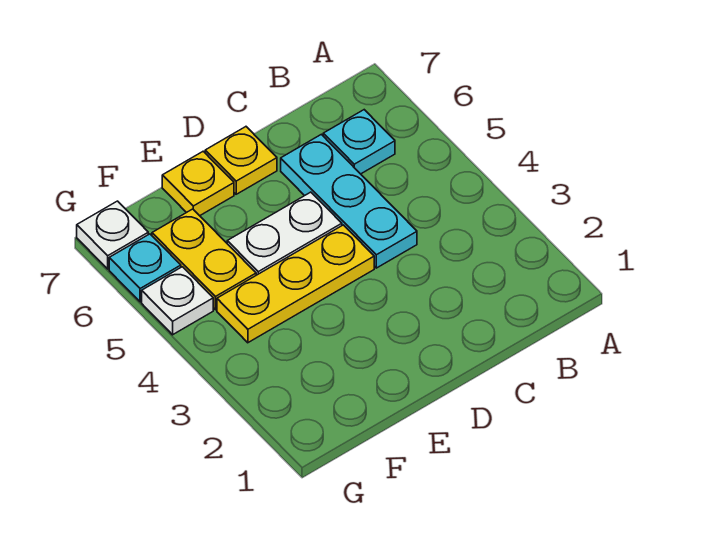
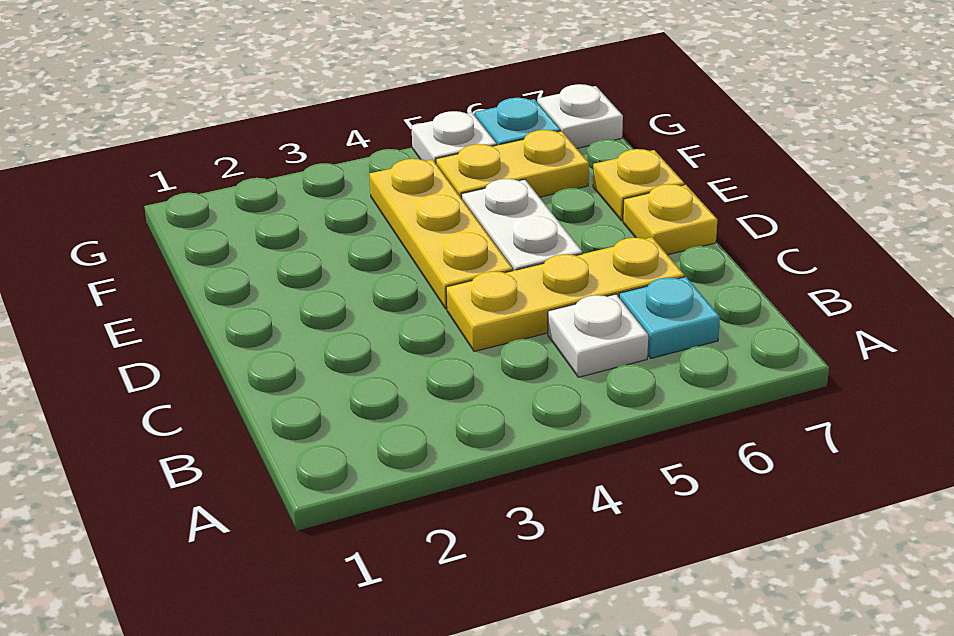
none -> white plate B5 level 1
cyan plate C4:C6 level 1 -> yellow plate C4:C6 level 1

